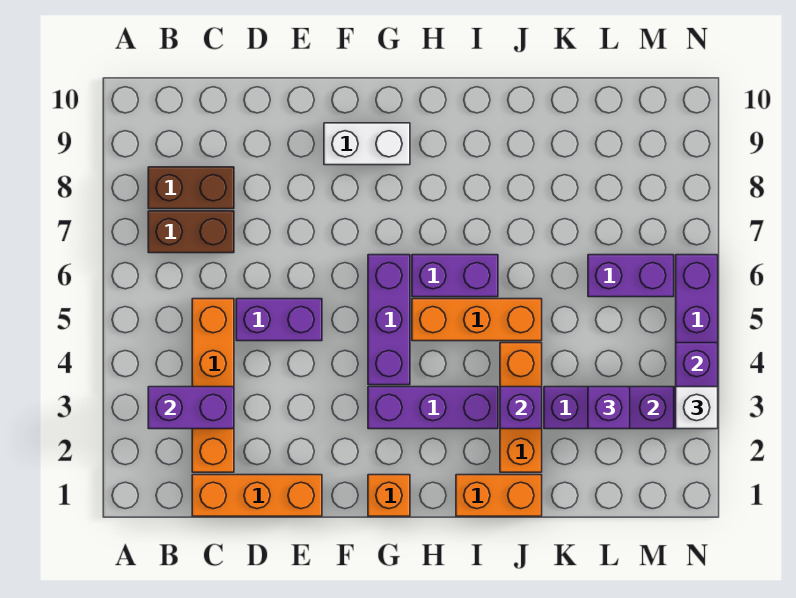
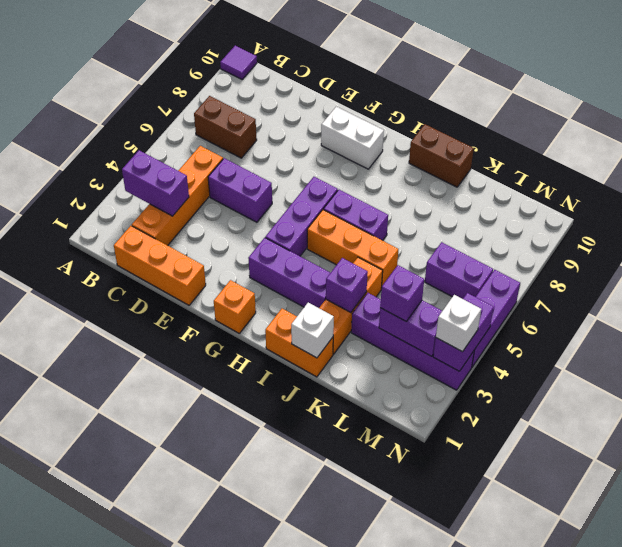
none -> purple tile A10 level 1
brown brick B8:C8 level 1 -> brown brick I10:J10 level 1
none -> white brick J1 level 2

